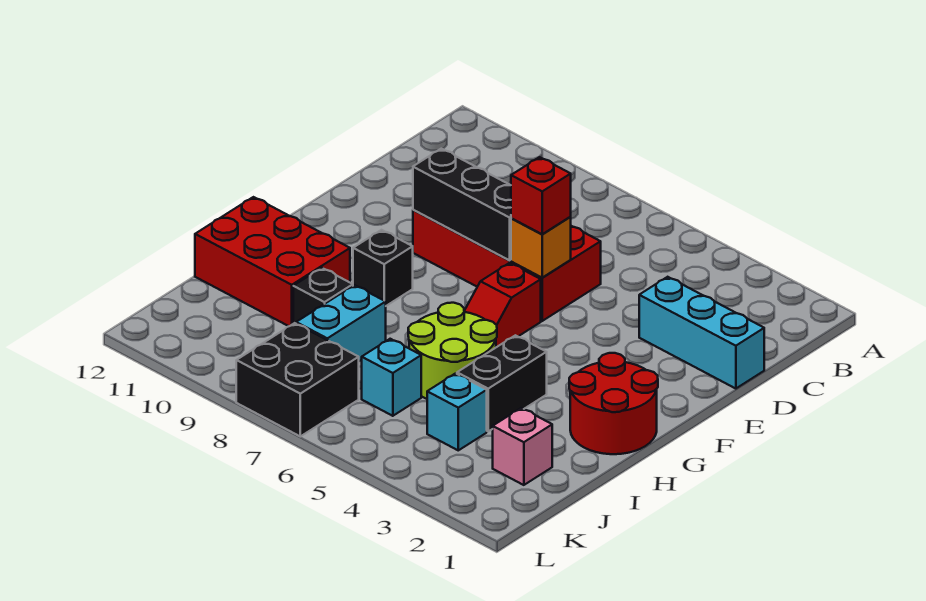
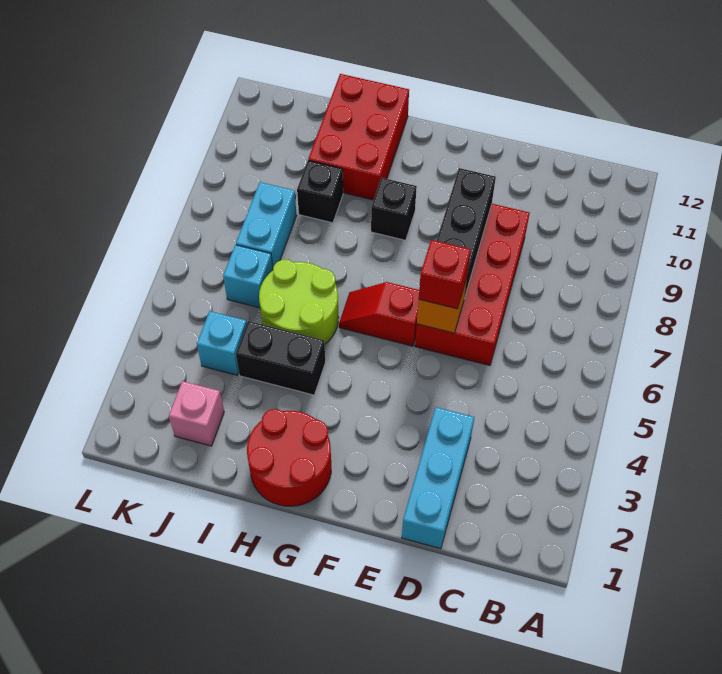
cyan brick I8:J8 level 1 -> cyan brick J7:J8 level 1
black brick K7:L8 level 1 -> none

